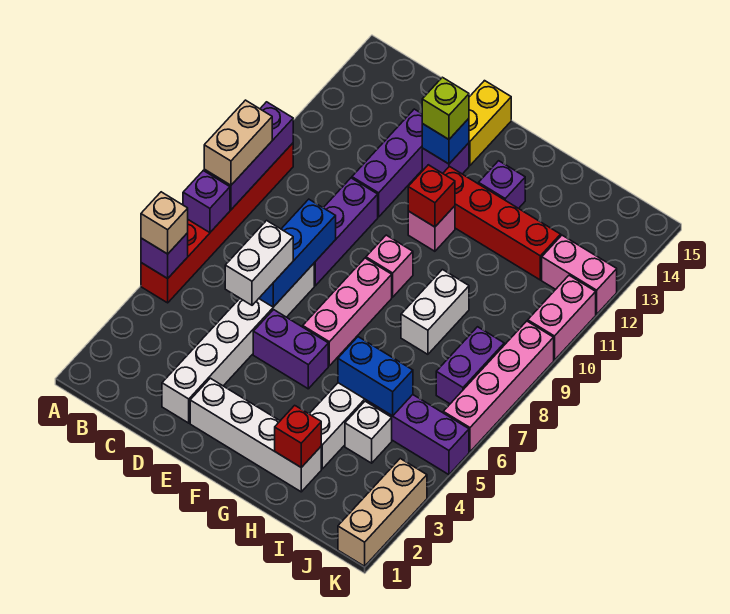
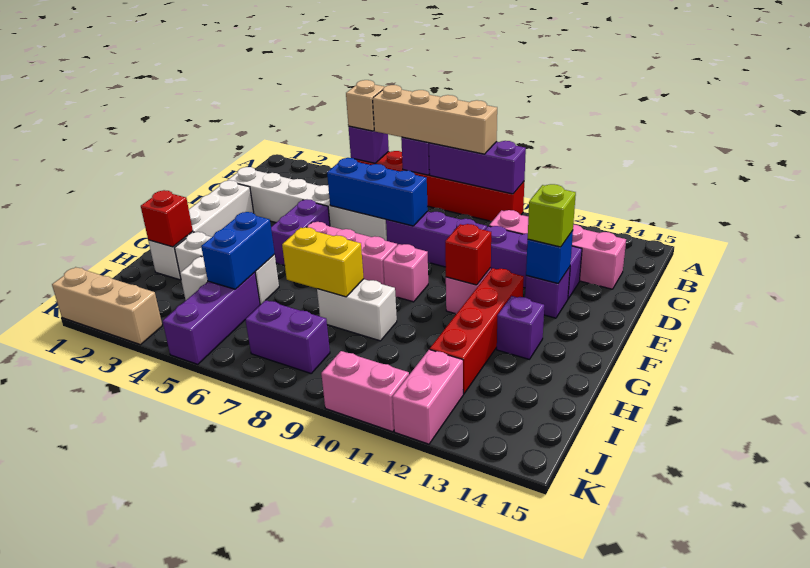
tan brick A8:A9 level 3 -> tan brick A6:A9 level 3
white brick D5:D6 level 3 -> none
yellow brick E14:E15 level 1 -> yellow brick H7:H8 level 2
pink brick K6:K9 level 1 -> pink brick C11:C14 level 1

